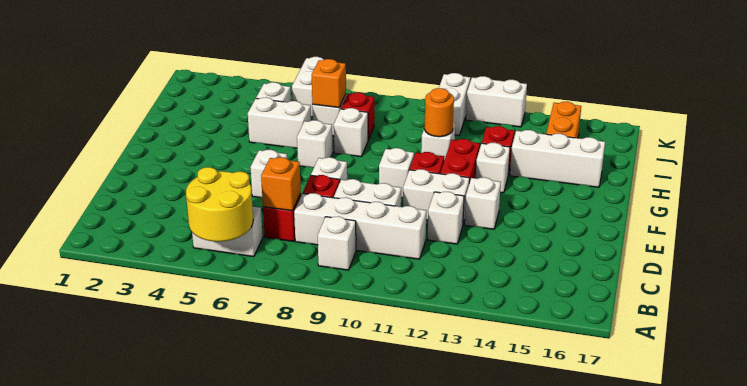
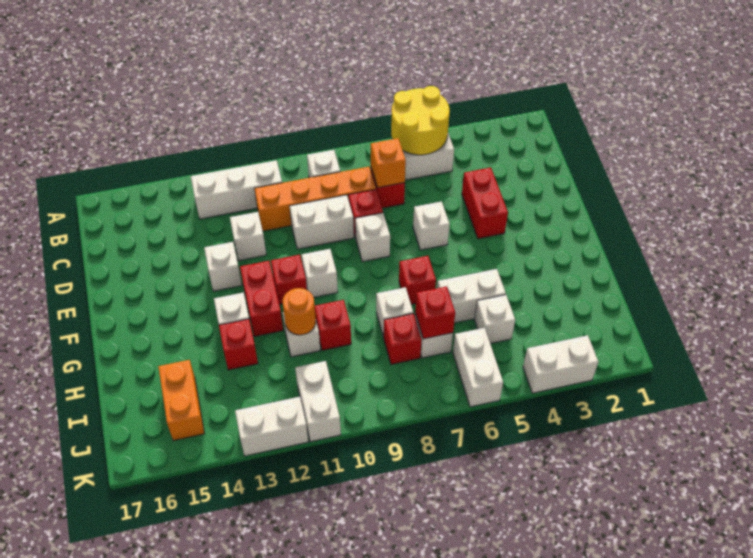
white brick C8:C11 level 1 -> orange brick C8:C11 level 1
none -> red brick D4:E4 level 1
white brick E11:E12 level 1 -> white brick K3:K4 level 1
white brick G7 level 1 -> red brick G7 level 1
none -> red brick H10 level 1
white brick H14:H16 level 1 -> white brick B11:B13 level 1
orange brick I7 level 2 -> red brick I7 level 2

